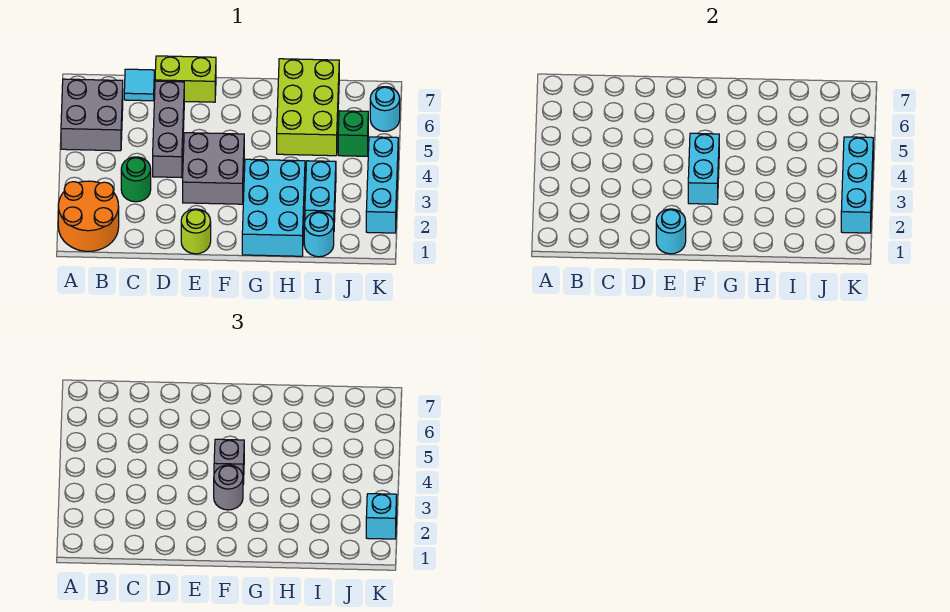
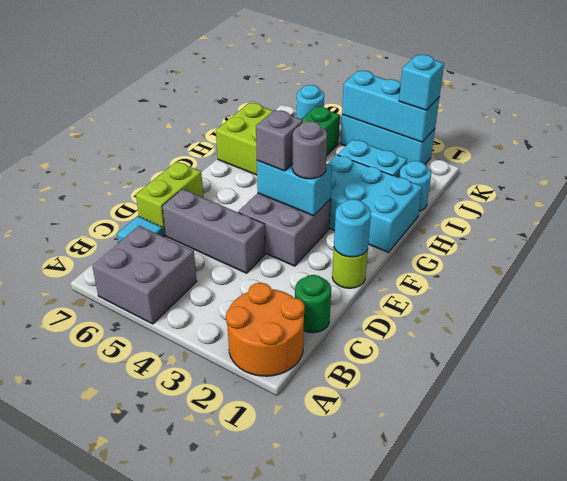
green round brick C3 level 1 -> green round brick C1 level 1

